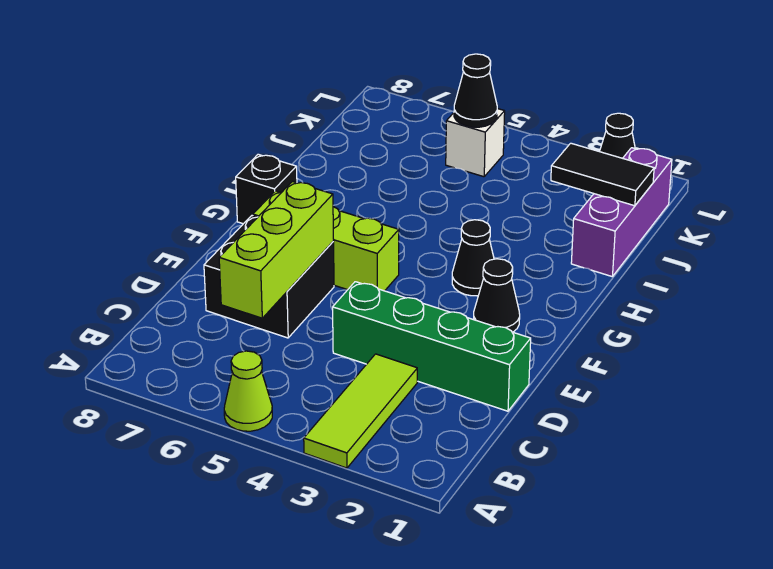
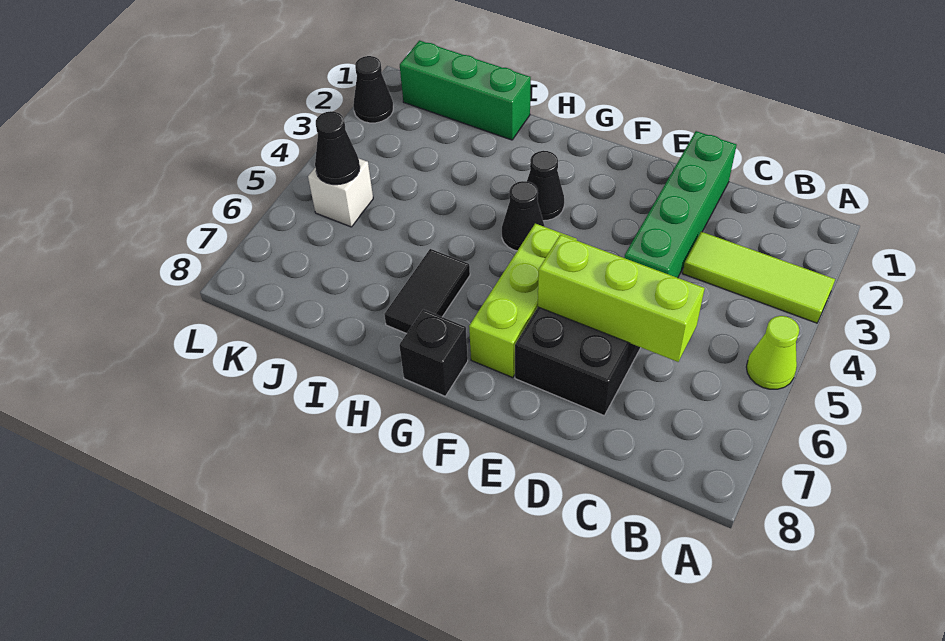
black cone F2 level 1 -> black cone G4 level 1
purple brick I1:K1 level 1 -> green brick I1:K1 level 1
black tile J1:J2 level 2 -> black tile H6:H7 level 1

